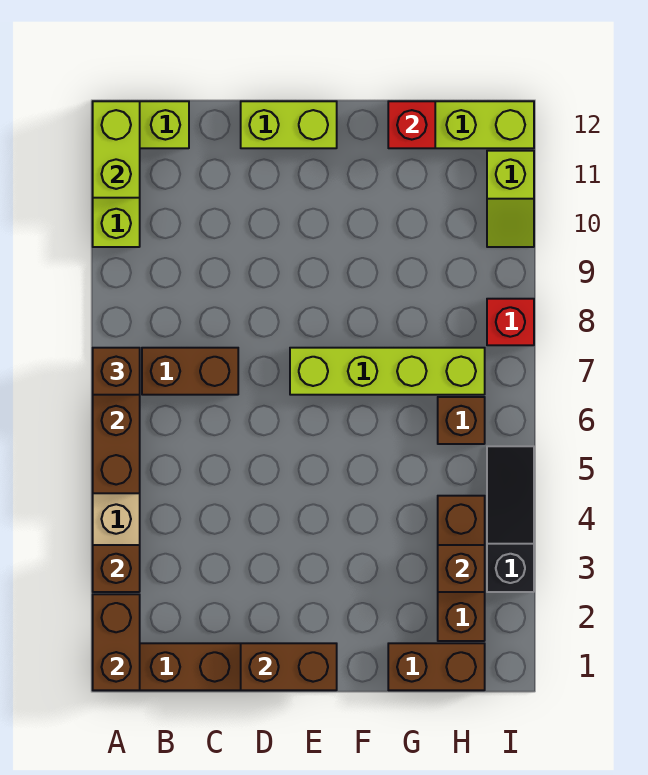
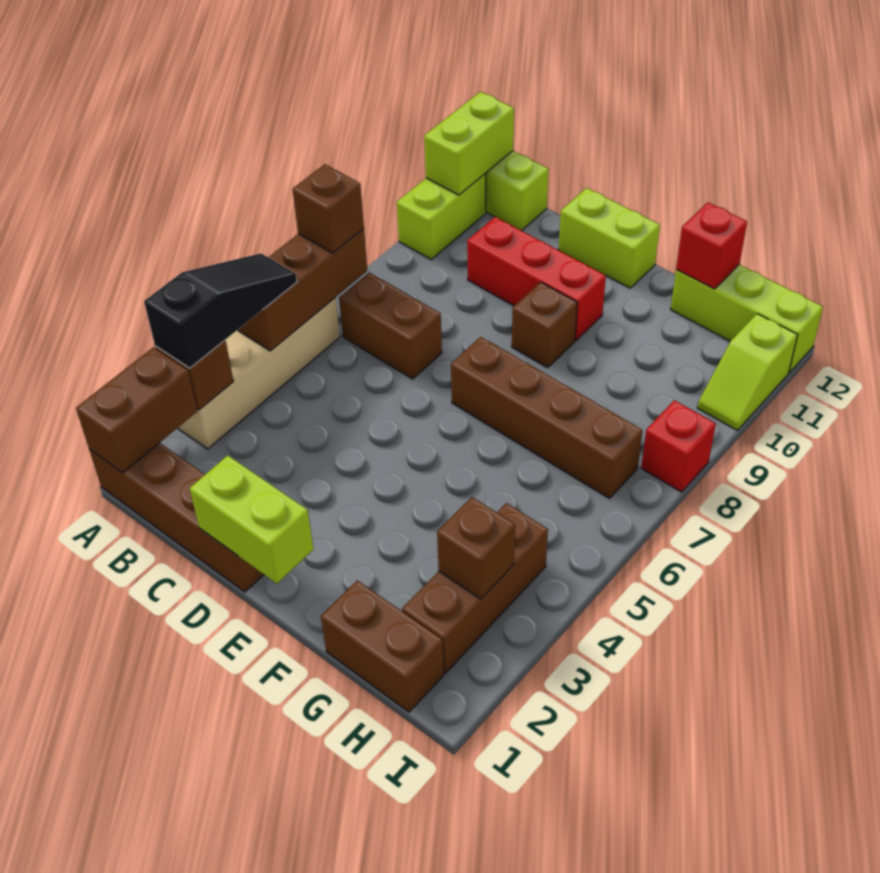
none -> red brick C10:E10 level 1
brown brick D1:E1 level 2 -> lime brick D1:E1 level 2
lime brick E7:H7 level 1 -> brown brick E7:H7 level 1
brown brick H6 level 1 -> brown brick E9 level 1
black slope I3:I5 level 1 top 3 -> black slope A3:A5 level 3 top 3

